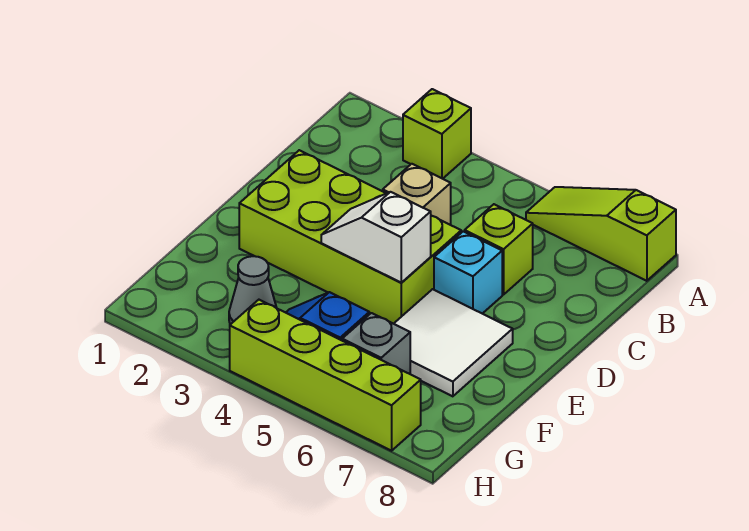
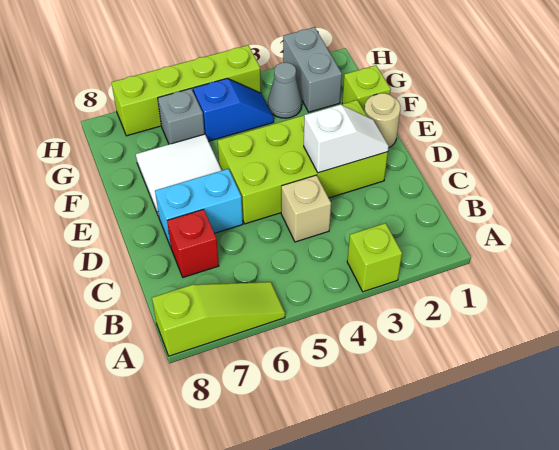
lime brick C6 level 1 -> lime brick F1 level 1
none -> red brick C7 level 1
cyan brick D6 level 1 -> cyan brick D6:D7 level 1
none -> tan round brick E1 level 1
white slope E4:E5 level 2 top 5 -> white slope D2:D3 level 2 top 3
none -> grey brick G2:H2 level 1

